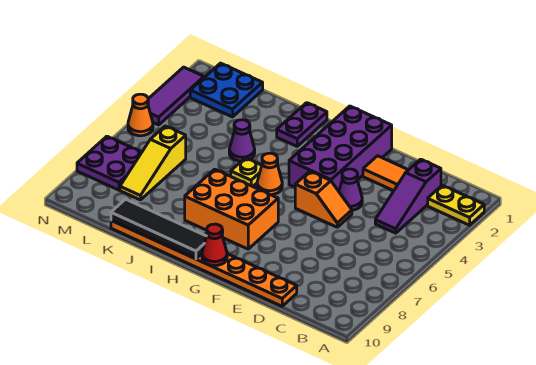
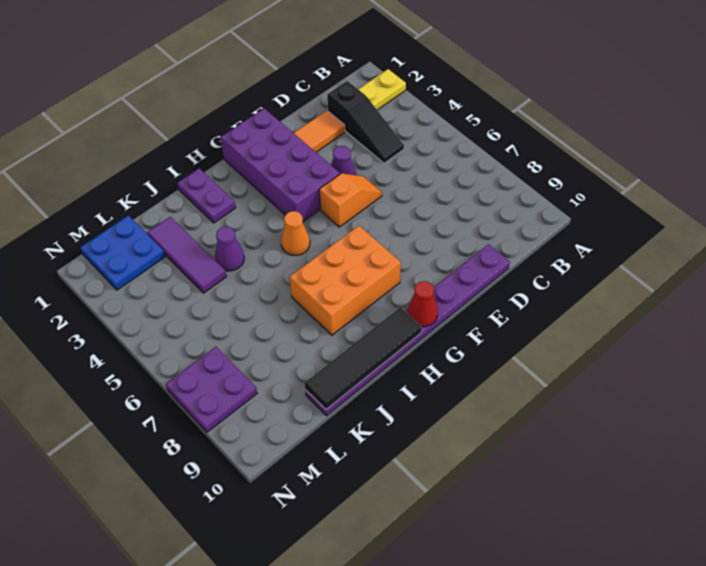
purple slope C2:C4 level 1 top 2 -> black slope C2:C4 level 1 top 2
orange plate D10:K10 level 1 -> purple plate D10:K10 level 1
yellow plate I5 level 1 -> none
yellow slope L6:L8 level 1 top 6 -> none
purple tile N2:N4 level 1 -> purple tile K2:K4 level 1
orange cone N5 level 1 -> none

